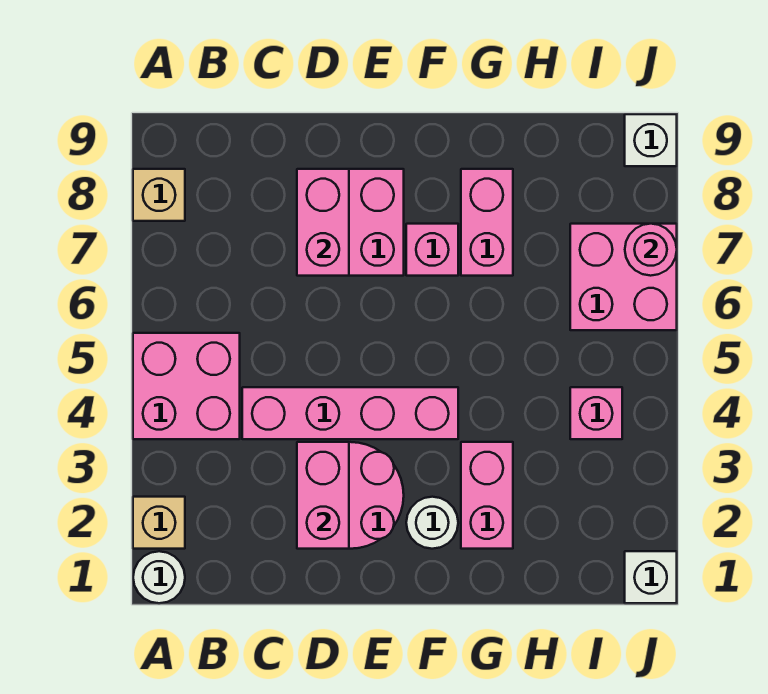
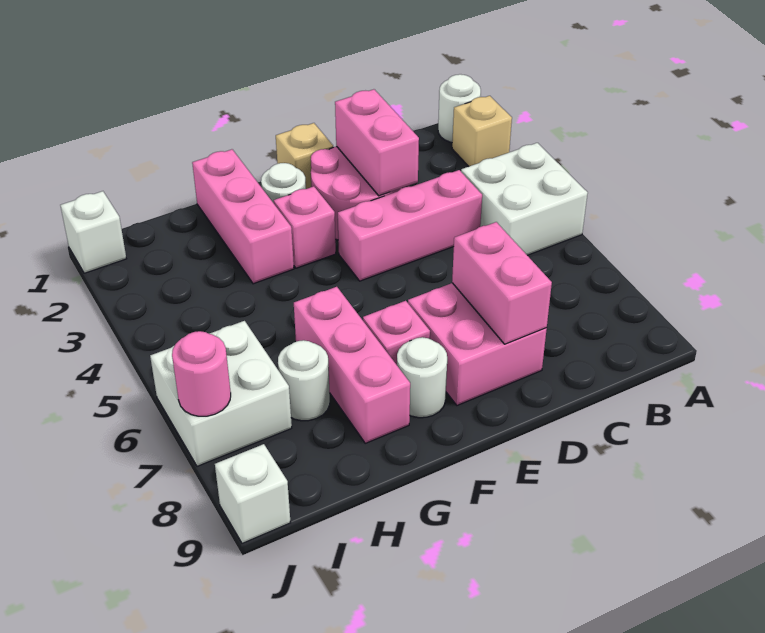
pink brick A4:B5 level 1 -> white brick A4:B5 level 1
tan brick A8 level 1 -> tan brick E1 level 1
pink brick C4:F4 level 1 -> pink brick C4:E4 level 1
none -> white round brick F8 level 1
pink brick G2:G3 level 1 -> pink brick G1:G3 level 1
pink brick G7:G8 level 1 -> pink brick G6:G8 level 1
none -> white round brick H7 level 1
pink brick I4 level 1 -> pink brick F3 level 1
pink brick I6:J7 level 1 -> white brick I6:J7 level 1

